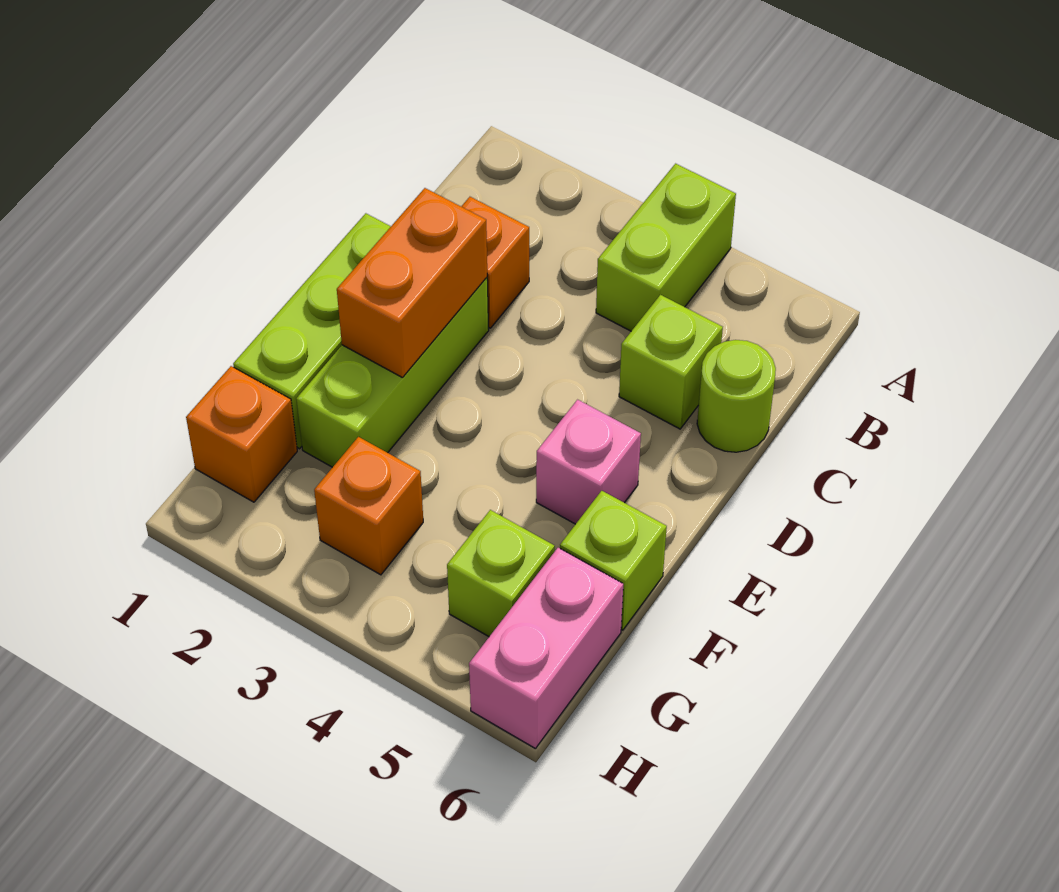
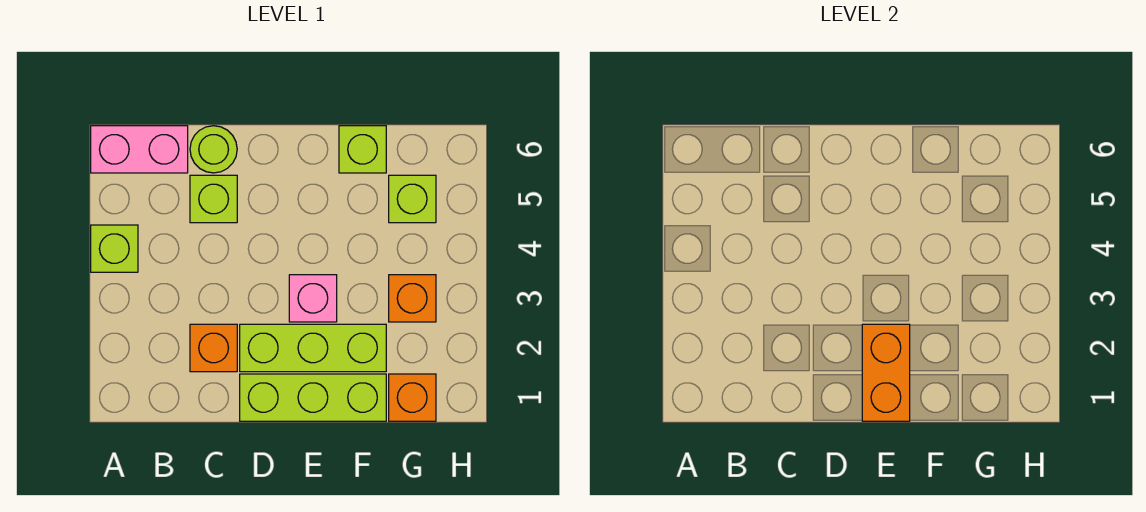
lime brick A4:B4 level 1 -> lime brick A4 level 1
orange brick D2:E2 level 2 -> orange brick E1:E2 level 2
pink brick E5 level 1 -> pink brick E3 level 1
pink brick G6:H6 level 1 -> pink brick A6:B6 level 1

